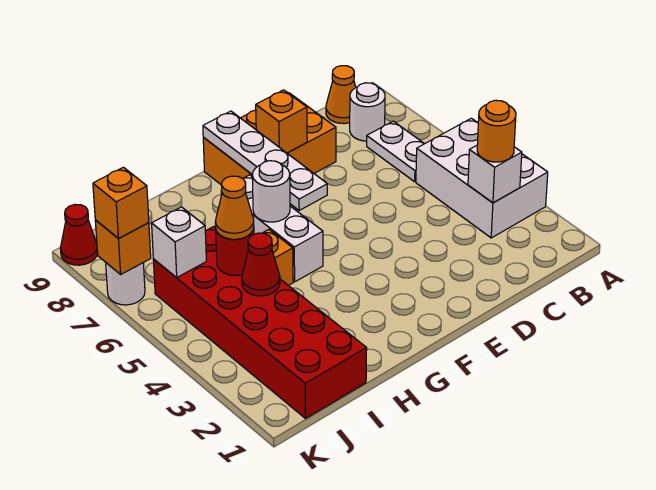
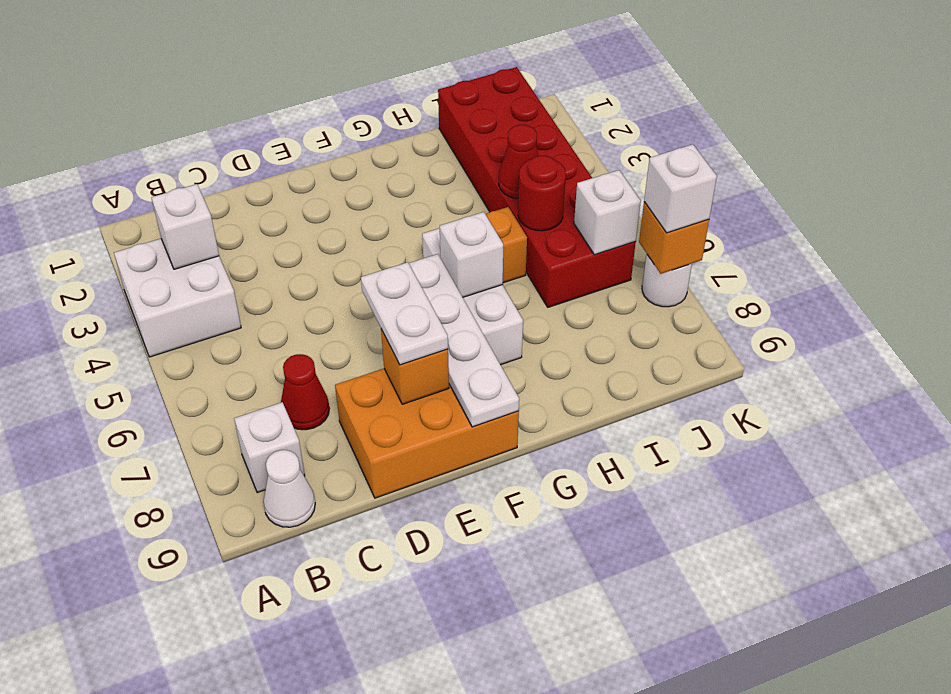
white brick A3:B5 level 1 -> white brick A3:B4 level 1
orange round brick B3 level 3 -> none
white plate B6:B7 level 1 -> white plate E7:E8 level 3
white round brick B8 level 1 -> white brick B8 level 1
orange cone B9 level 1 -> white cone B9 level 1
white round brick G6 level 2 -> white brick G6 level 2
orange cone I5 level 3 -> none
orange brick K7 level 3 -> white brick K7 level 3
red cone K9 level 1 -> red cone C7 level 1

